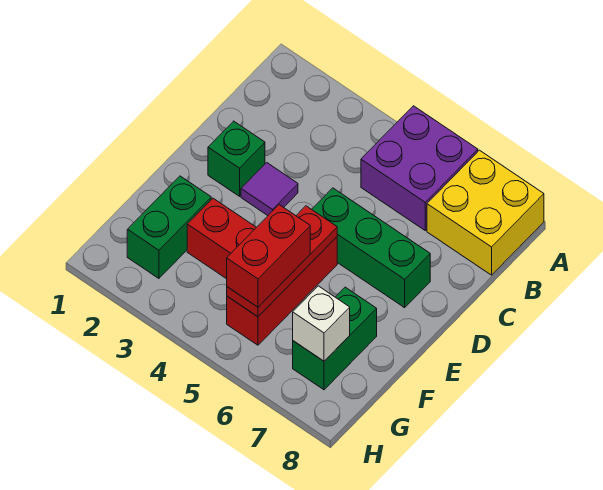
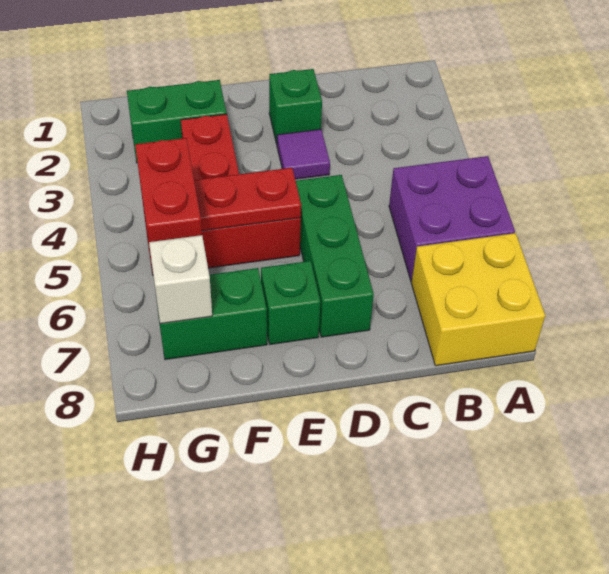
none -> green brick E7 level 1
red brick F5:G5 level 3 -> red brick G5:G6 level 3

